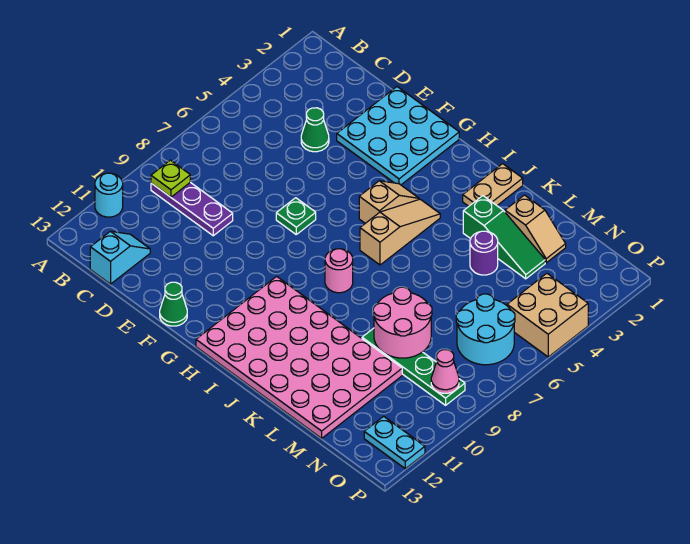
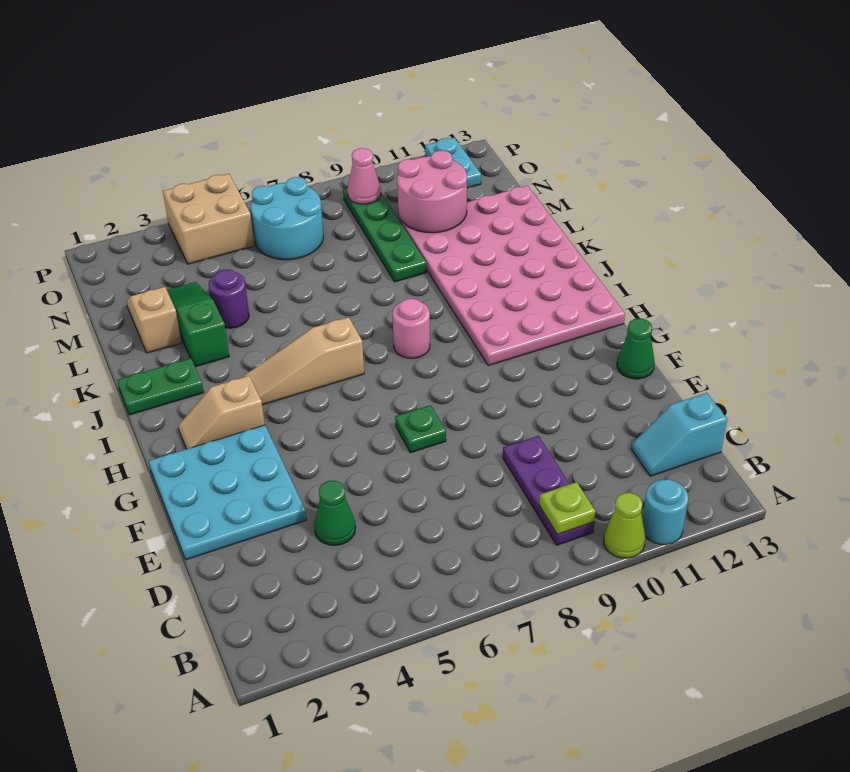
none -> lime cone A10 level 1
tan slope H4:H5 level 1 top 5 -> tan slope H2:H3 level 1 top 3
tan plate J1:J2 level 1 -> green plate J1:J2 level 1
pink round brick L8:M9 level 2 -> pink round brick M10:N11 level 2

